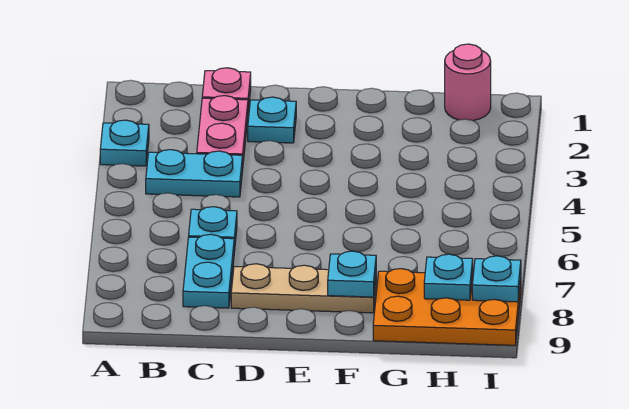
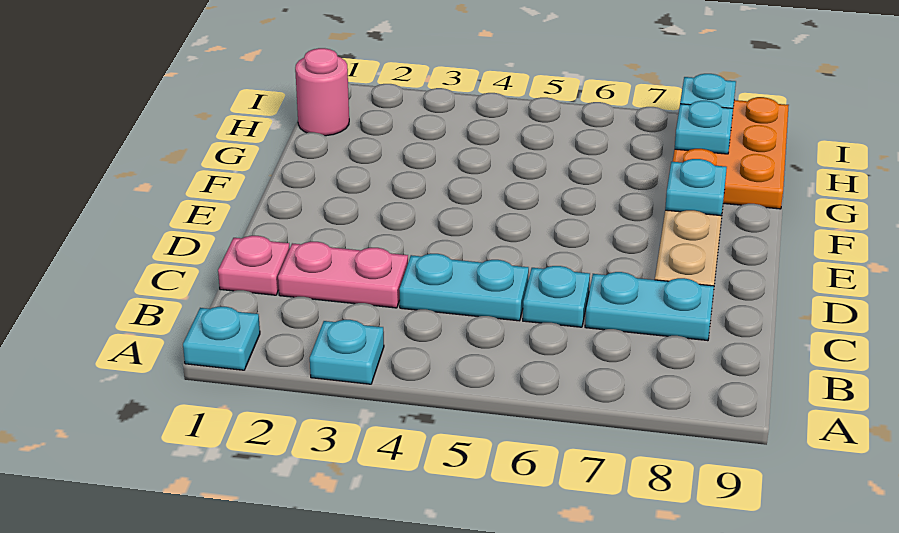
cyan plate B4:C4 level 1 -> cyan plate C4:C5 level 1
cyan plate D2 level 1 -> cyan plate A1 level 1

